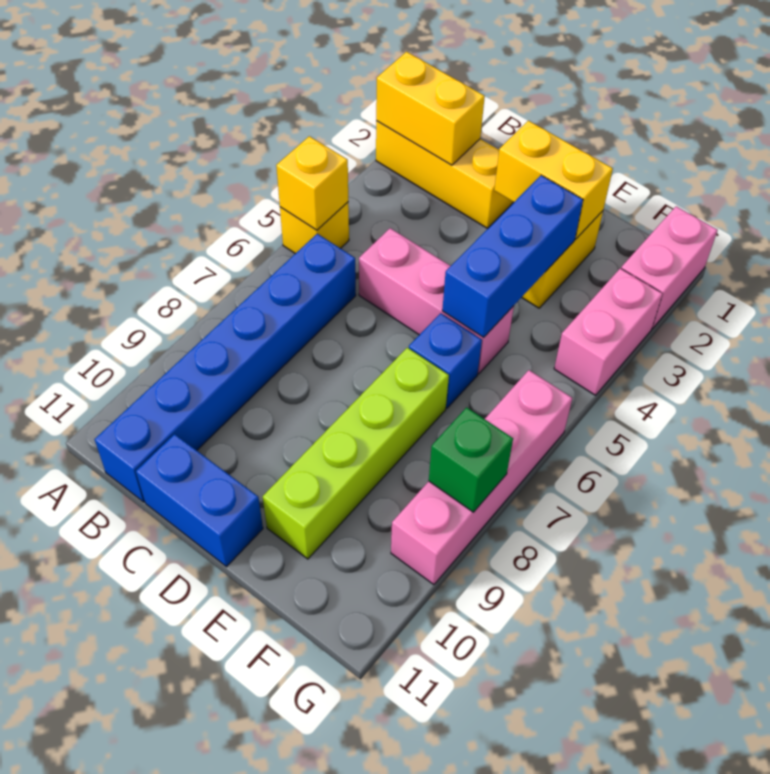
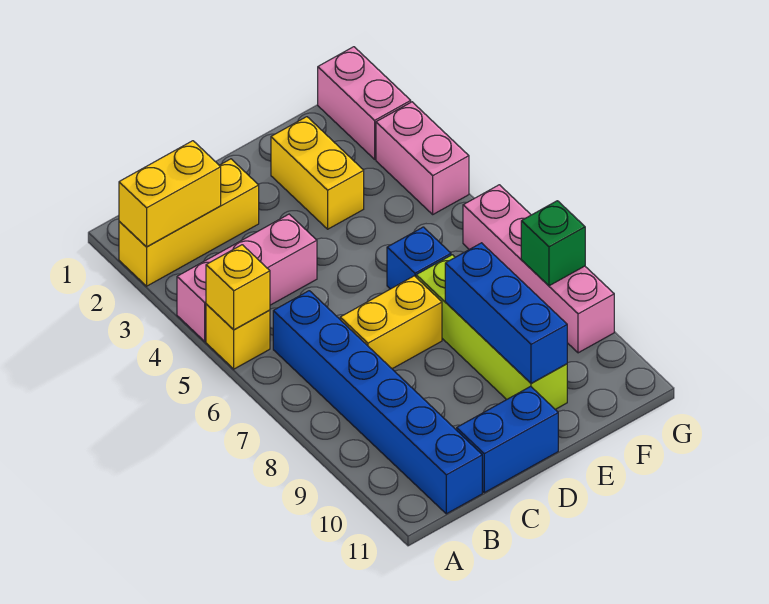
pink brick C5:E5 level 1 -> pink brick A4:C4 level 1
yellow brick D2:E2 level 2 -> yellow brick C7:D7 level 1
blue brick E3:E5 level 2 -> blue brick E8:E10 level 2

